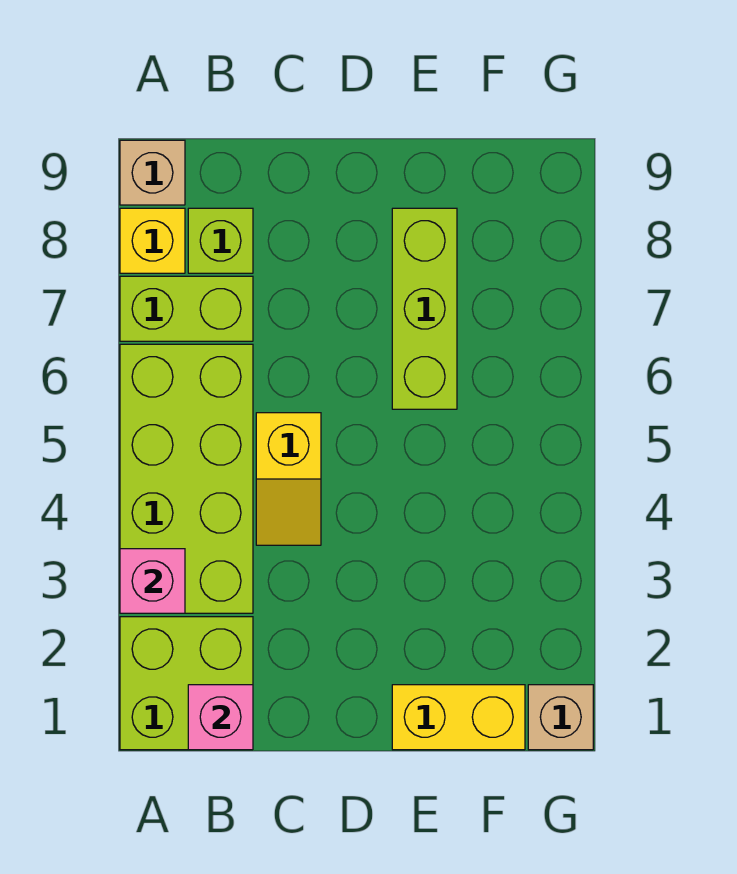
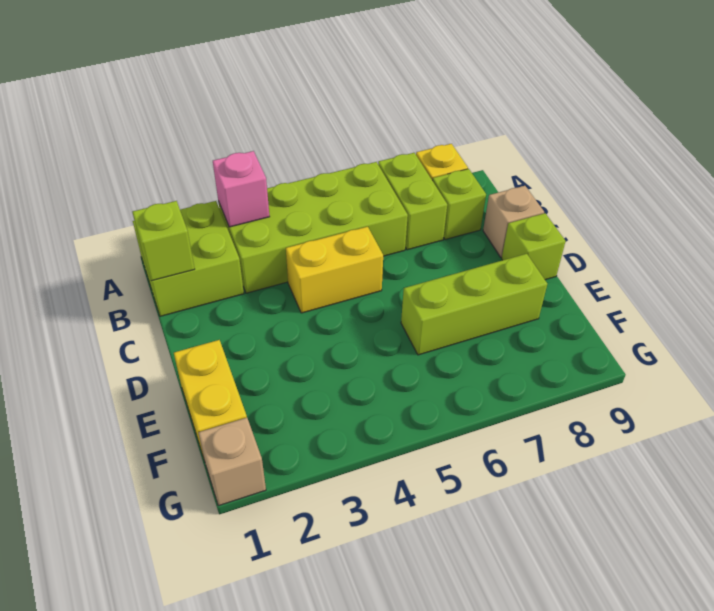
tan brick A9 level 1 -> tan brick C9 level 1
pink brick B1 level 2 -> lime brick B1 level 2
yellow slope C4:C5 level 1 top 5 -> yellow brick C4:C5 level 1
none -> lime brick D9 level 1

